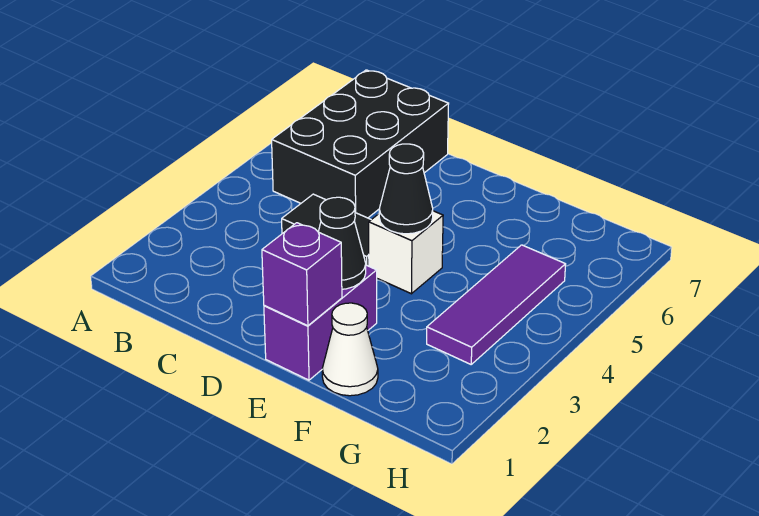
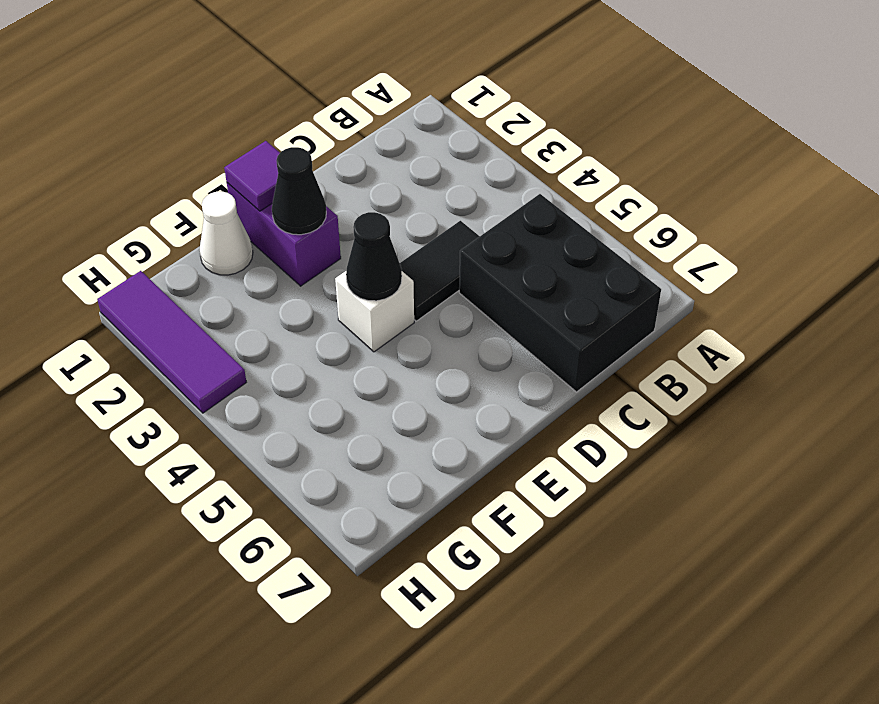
purple brick E1 level 2 -> purple tile E1 level 2
purple tile G3:G5 level 1 -> purple tile H1:H3 level 1

